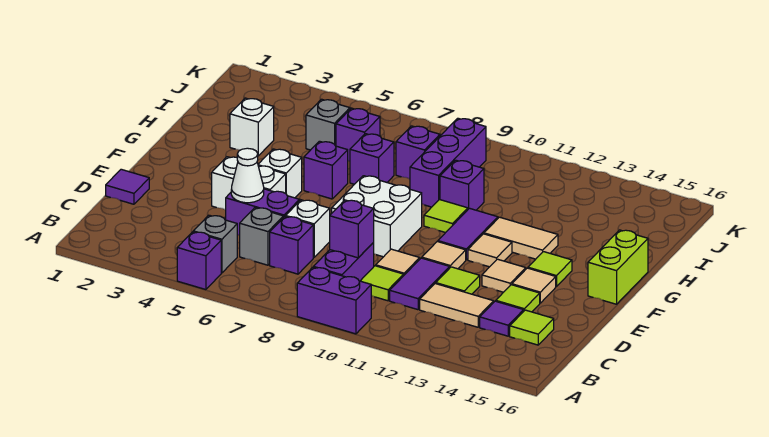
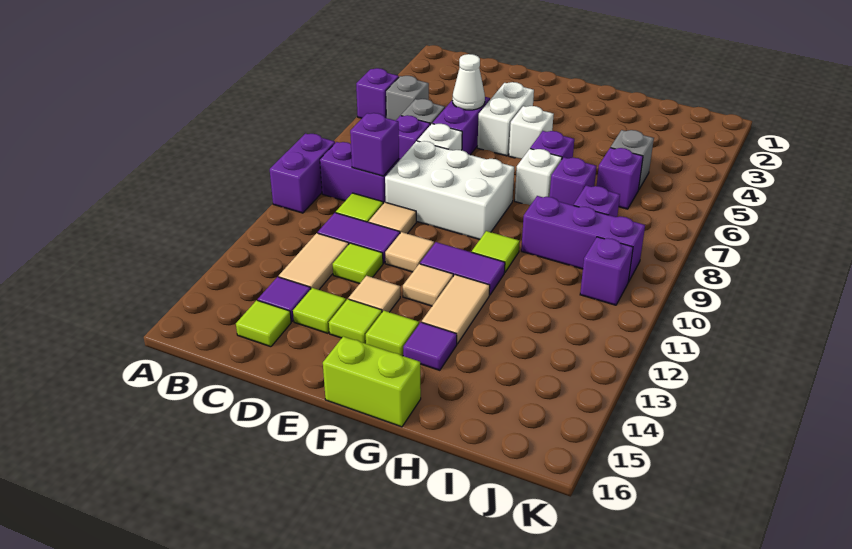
purple tile D1 level 1 -> purple tile G14 level 1
white brick E8:F9 level 1 -> white brick D8:F9 level 1
tan tile E14 level 1 -> lime tile E14 level 1
white brick H3 level 1 -> white brick G7 level 1
purple brick H10 level 1 -> purple brick J10 level 1

